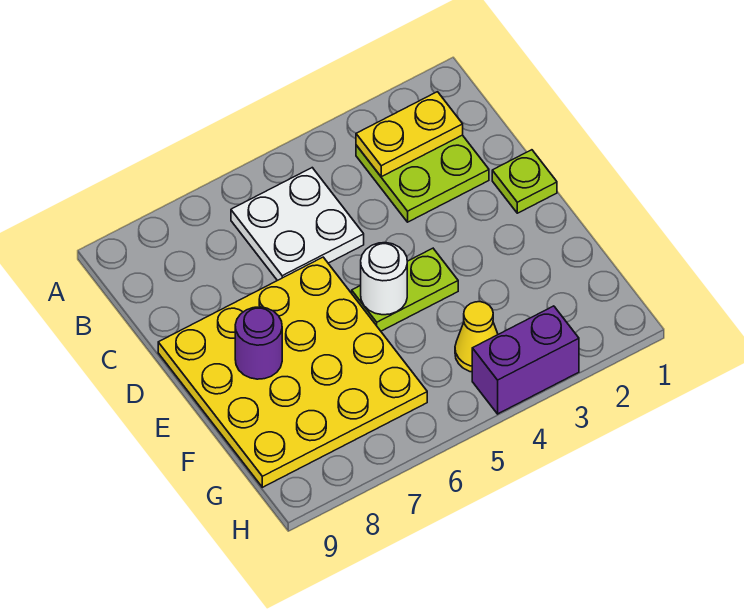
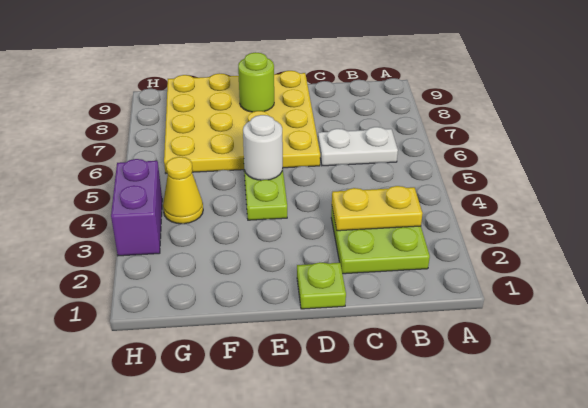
yellow plate B2:B3 level 2 -> yellow plate B3:C3 level 2
white plate B5:C6 level 1 -> white plate B6:C6 level 1
purple round brick E8 level 2 -> lime round brick E8 level 2

